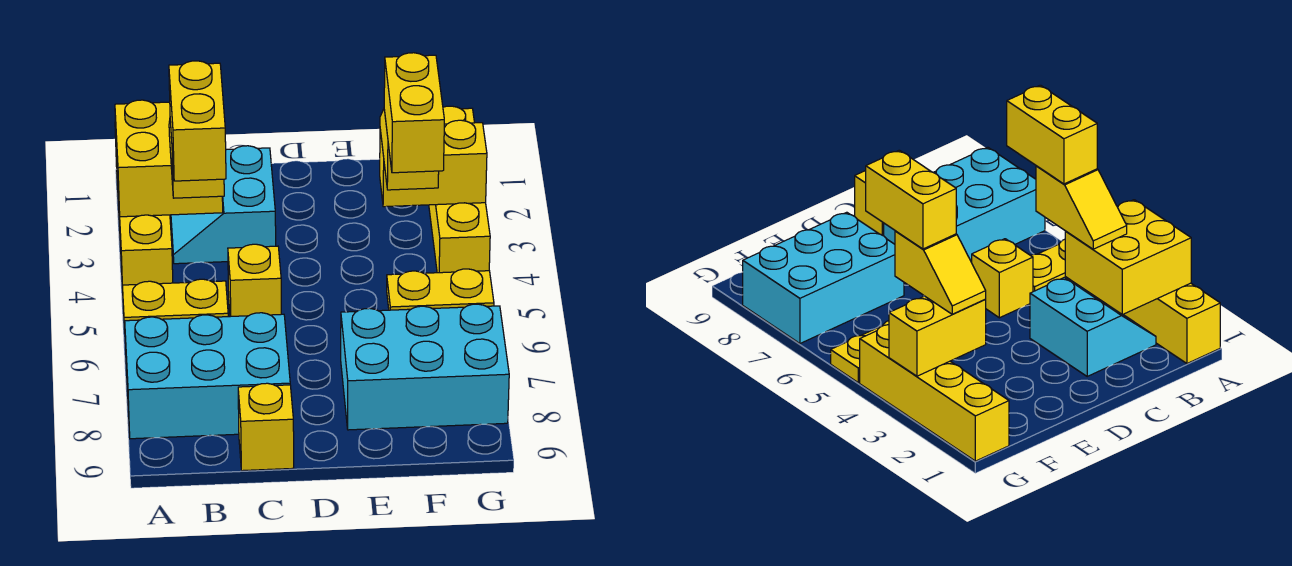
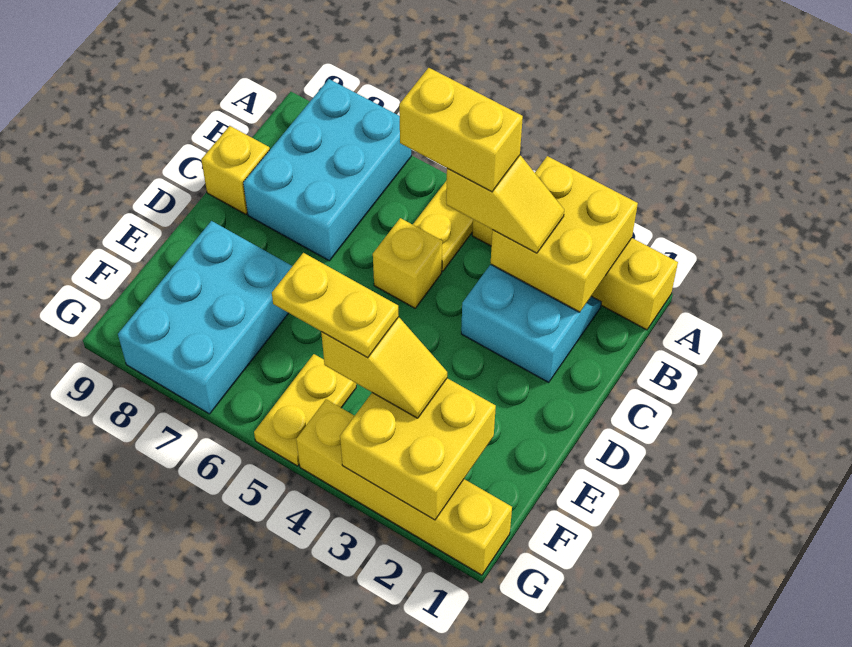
yellow brick F3:G3 level 2 -> yellow brick F2:G3 level 2
yellow brick F4:F5 level 4 -> yellow plate F4:F5 level 4

